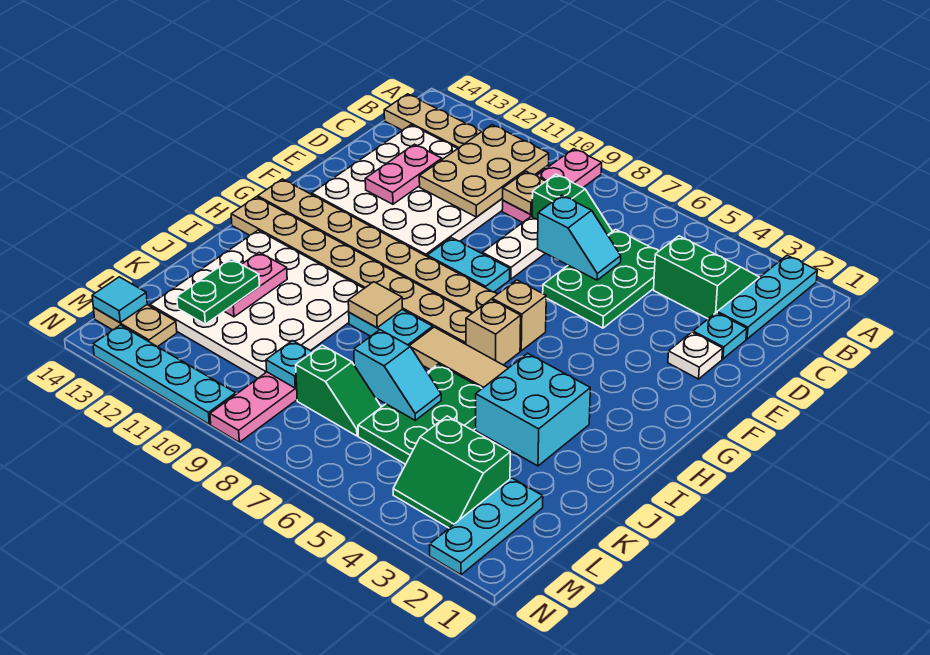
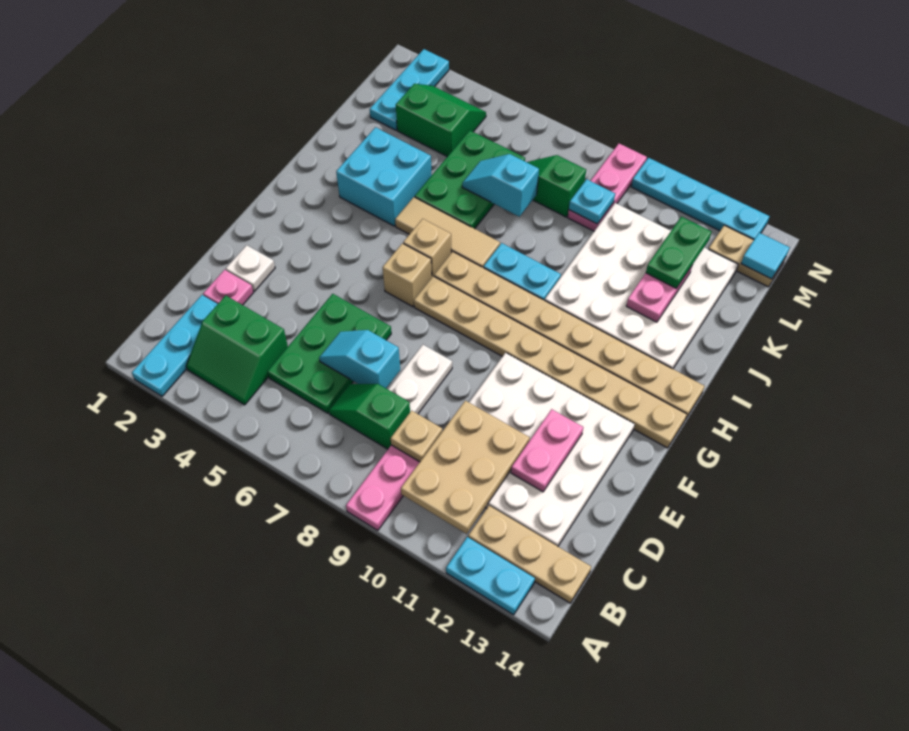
cyan plate D2 level 1 -> pink plate D2 level 1
cyan plate F8:F9 level 1 -> cyan plate A12:A13 level 1
tan tile I9 level 2 -> none

